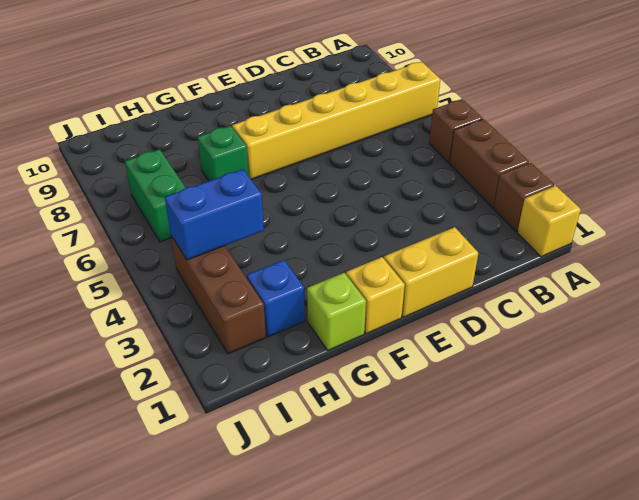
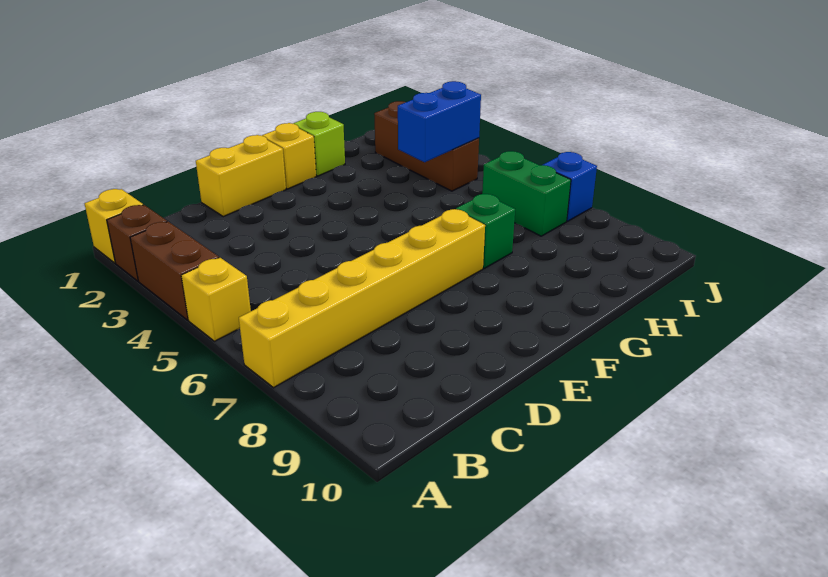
brown brick A5 level 1 -> yellow brick A5 level 1
blue brick H2 level 1 -> blue brick J7 level 1

